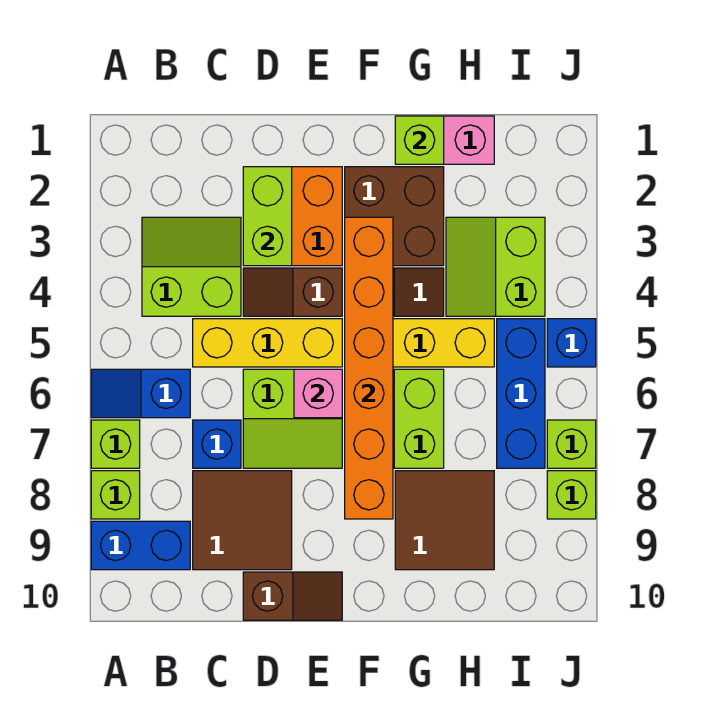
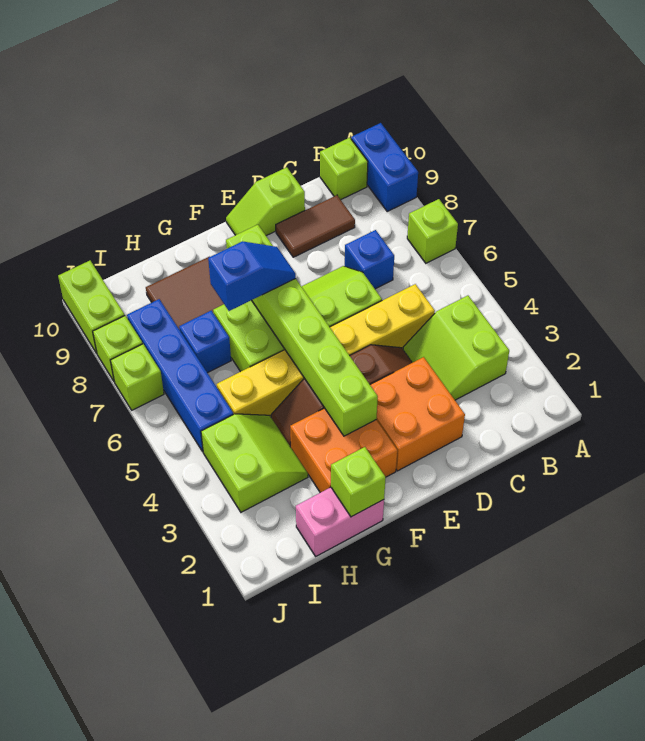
blue slope A6:B6 level 1 top B -> blue slope F7:G7 level 3 top G
lime brick A8 level 1 -> lime brick B10 level 1
blue brick A9:B9 level 1 -> blue brick A9:A10 level 1
lime slope B3:C4 level 1 top 4 -> lime slope B3:C4 level 1 top B
brown tile C8:D9 level 1 -> brown tile C9:D9 level 1
lime brick D2:D3 level 2 -> lime brick J9:J10 level 1
brown slope D10:E10 level 1 top D -> lime slope D10:E10 level 1 top D
pink brick E6 level 2 -> none
brown brick F2:G3 level 1 -> orange brick F2:G3 level 1
orange brick F3:F8 level 2 -> lime brick F3:F8 level 2
blue brick I5:I7 level 1 -> blue brick I5:I8 level 1
blue brick J5 level 1 -> blue brick H7 level 1

